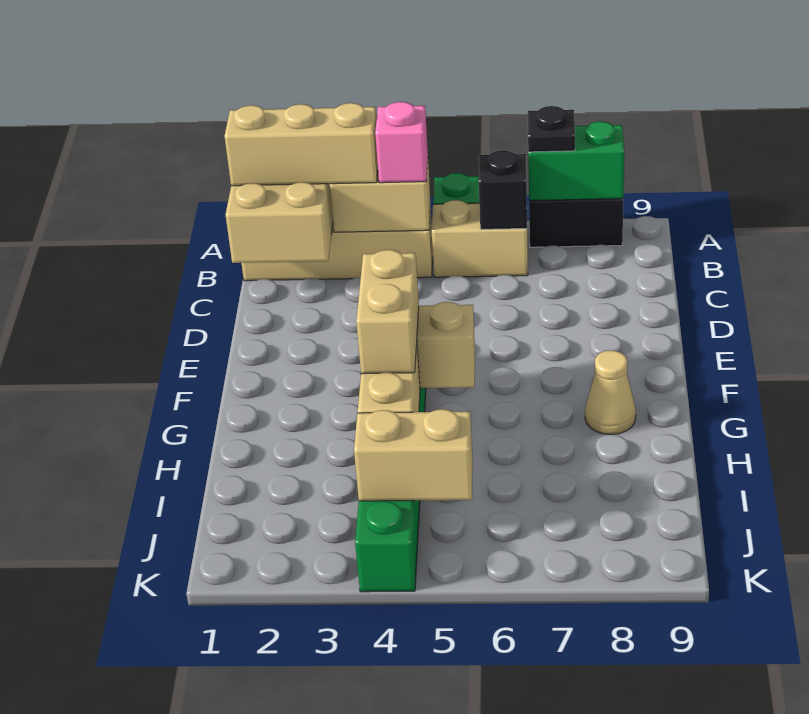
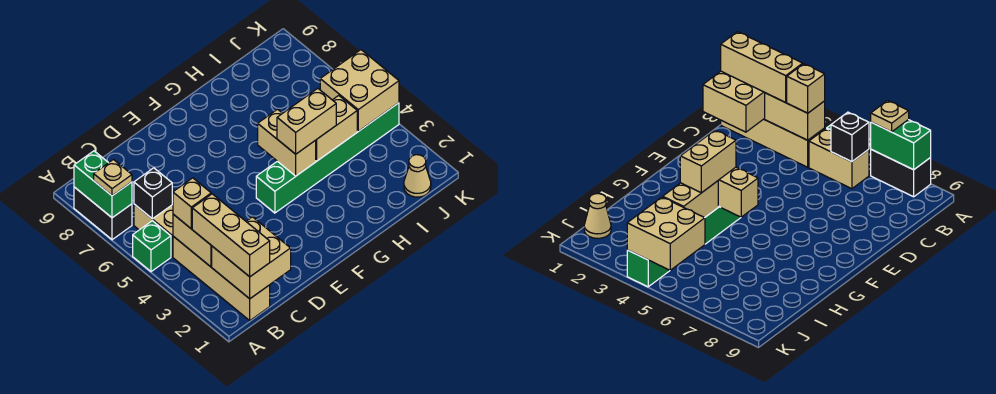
black plate A7 level 3 -> tan plate A7 level 3
pink brick B4 level 3 -> tan brick B4 level 3
tan cone G8 level 1 -> tan cone J1 level 1
tan brick J4:J5 level 2 -> tan brick J4:K5 level 2

